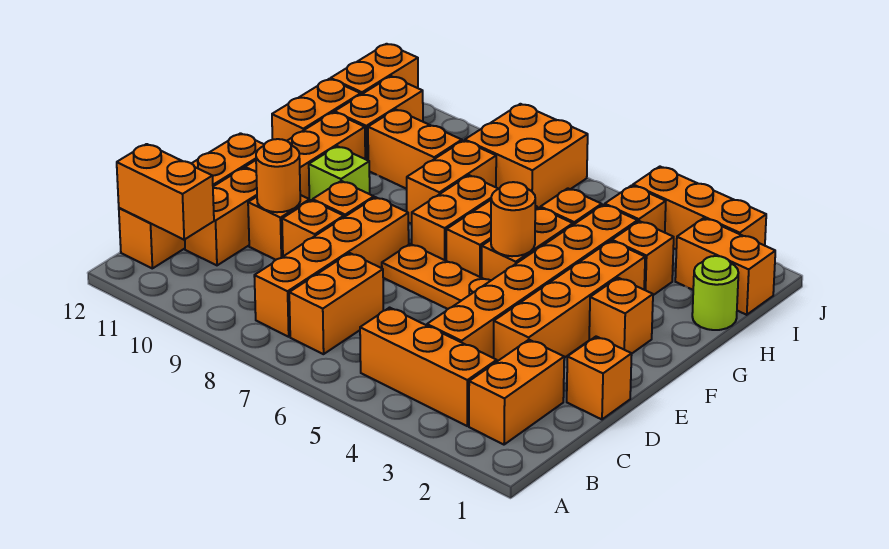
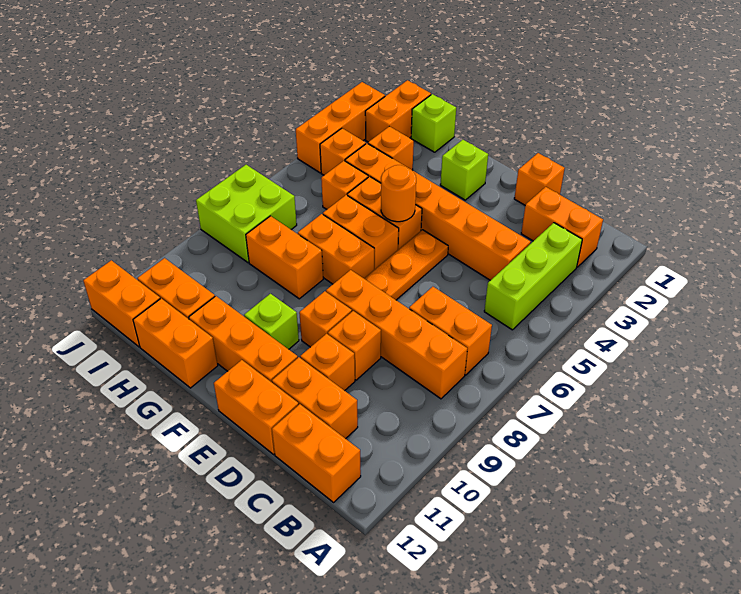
orange brick B3:B5 level 1 -> lime brick B3:B5 level 1
orange brick B11:B12 level 2 -> none
orange brick D3:G3 level 1 -> none
orange round brick D10 level 2 -> none
orange brick F2 level 1 -> lime brick F2 level 1
lime round brick H1 level 1 -> lime brick H1 level 1
orange brick H9:H10 level 1 -> none
orange brick I7:J8 level 1 -> lime brick I7:J8 level 1

